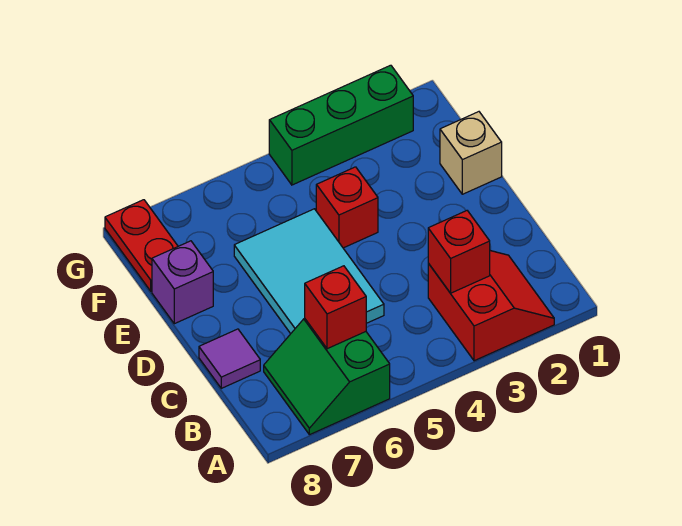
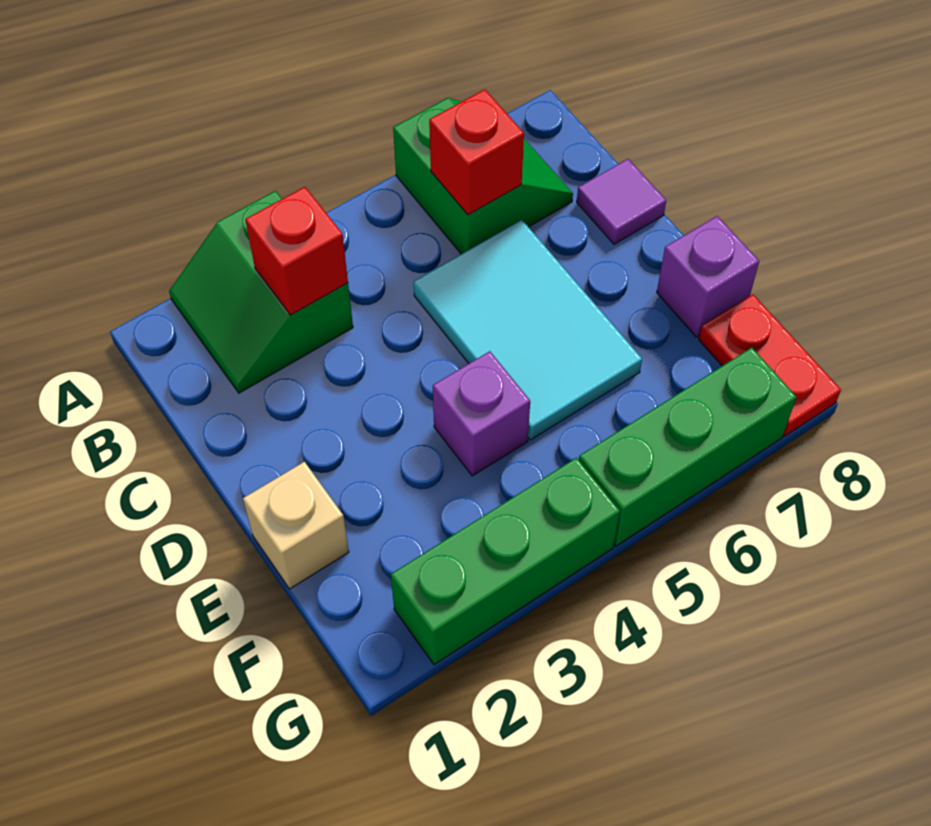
red slope A2:B3 level 1 top 3 -> green slope A2:B3 level 1 top 3
red brick E4 level 1 -> purple brick E4 level 1
none -> green brick G5:G7 level 1

